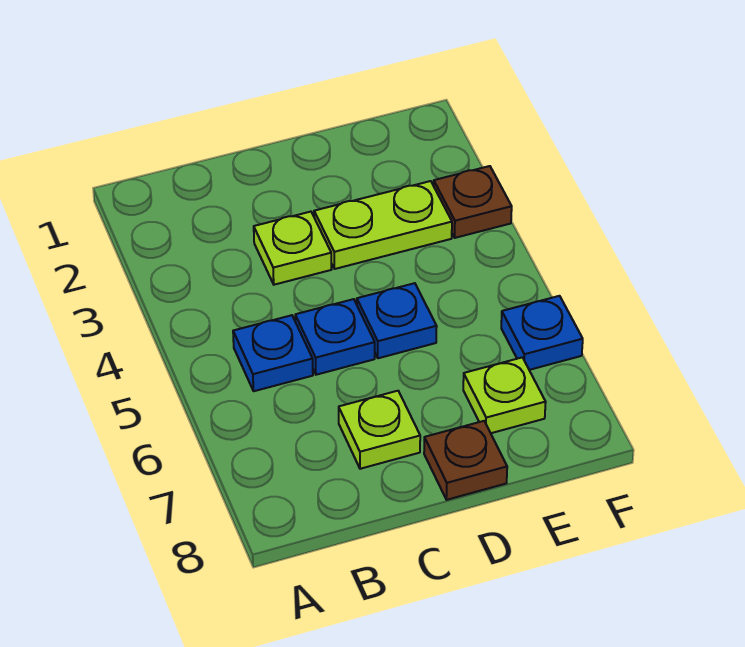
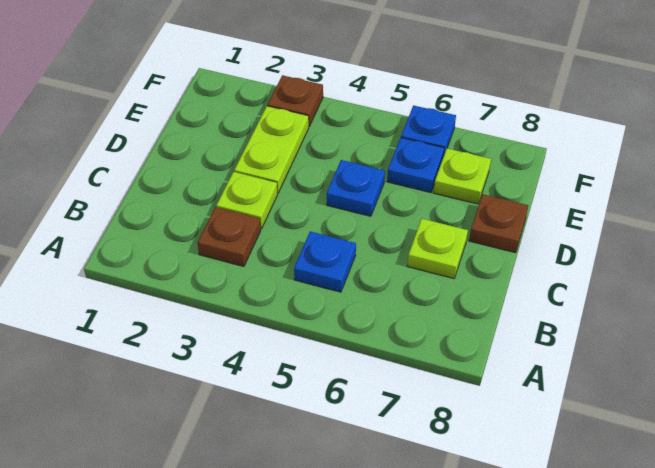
none -> brown plate B3 level 1
blue plate C5 level 1 -> blue plate E6 level 1

